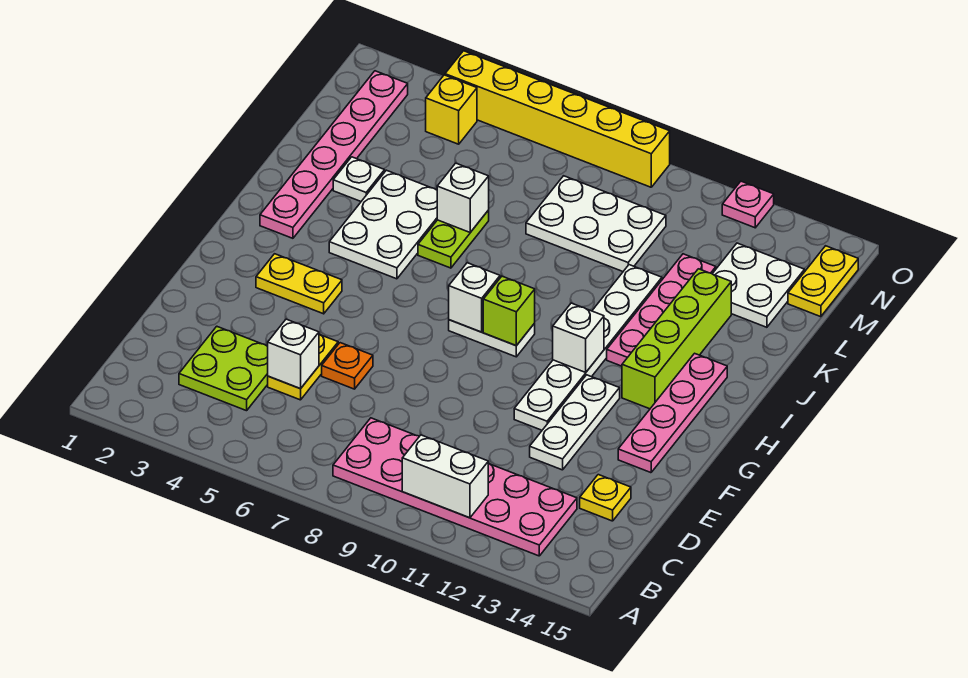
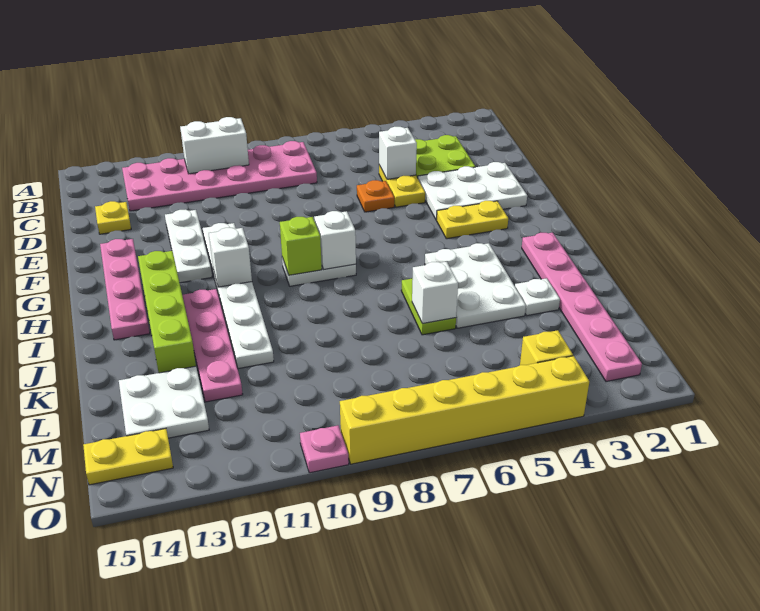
white plate L8:M10 level 1 -> white plate E2:F4 level 1
yellow plate M15:N15 level 1 -> yellow plate N14:N15 level 1
pink plate O12 level 1 -> pink plate O10 level 1

